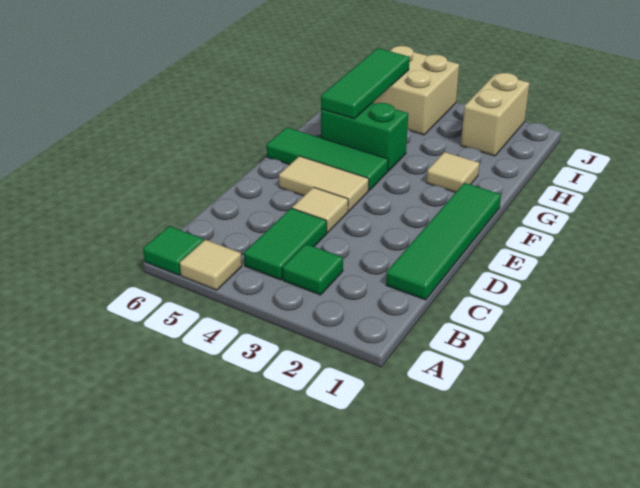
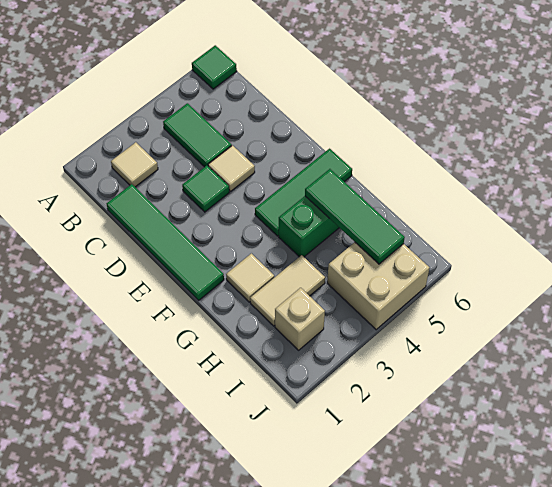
tan tile A5 level 1 -> tan tile B2 level 1
green tile B3 level 1 -> green tile D3 level 1
tan tile E4:E5 level 1 -> tan tile H2:H3 level 1
tan brick I2:J2 level 1 -> tan brick I2 level 1

